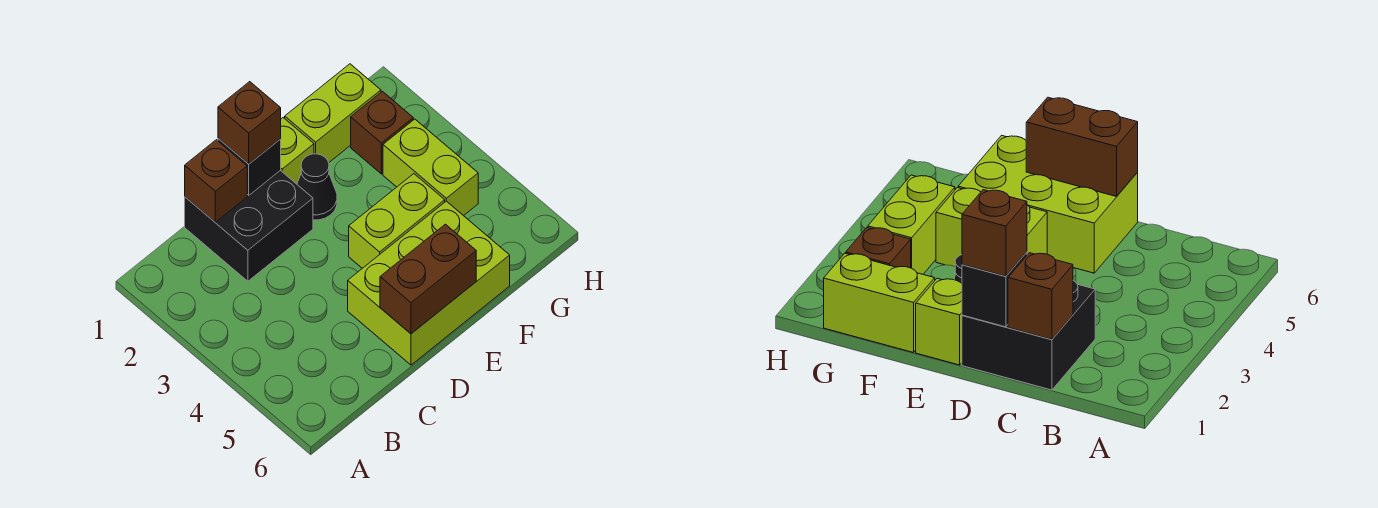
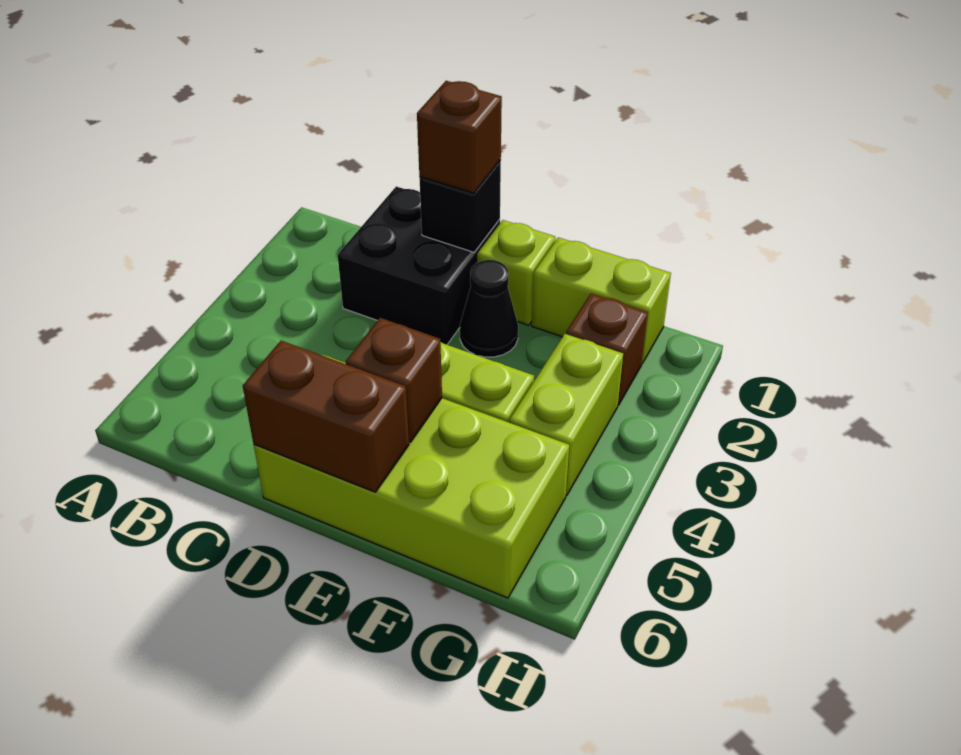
brown brick C1 level 2 -> brown brick E5 level 2
lime brick D5:F6 level 1 -> lime brick D5:G6 level 1

